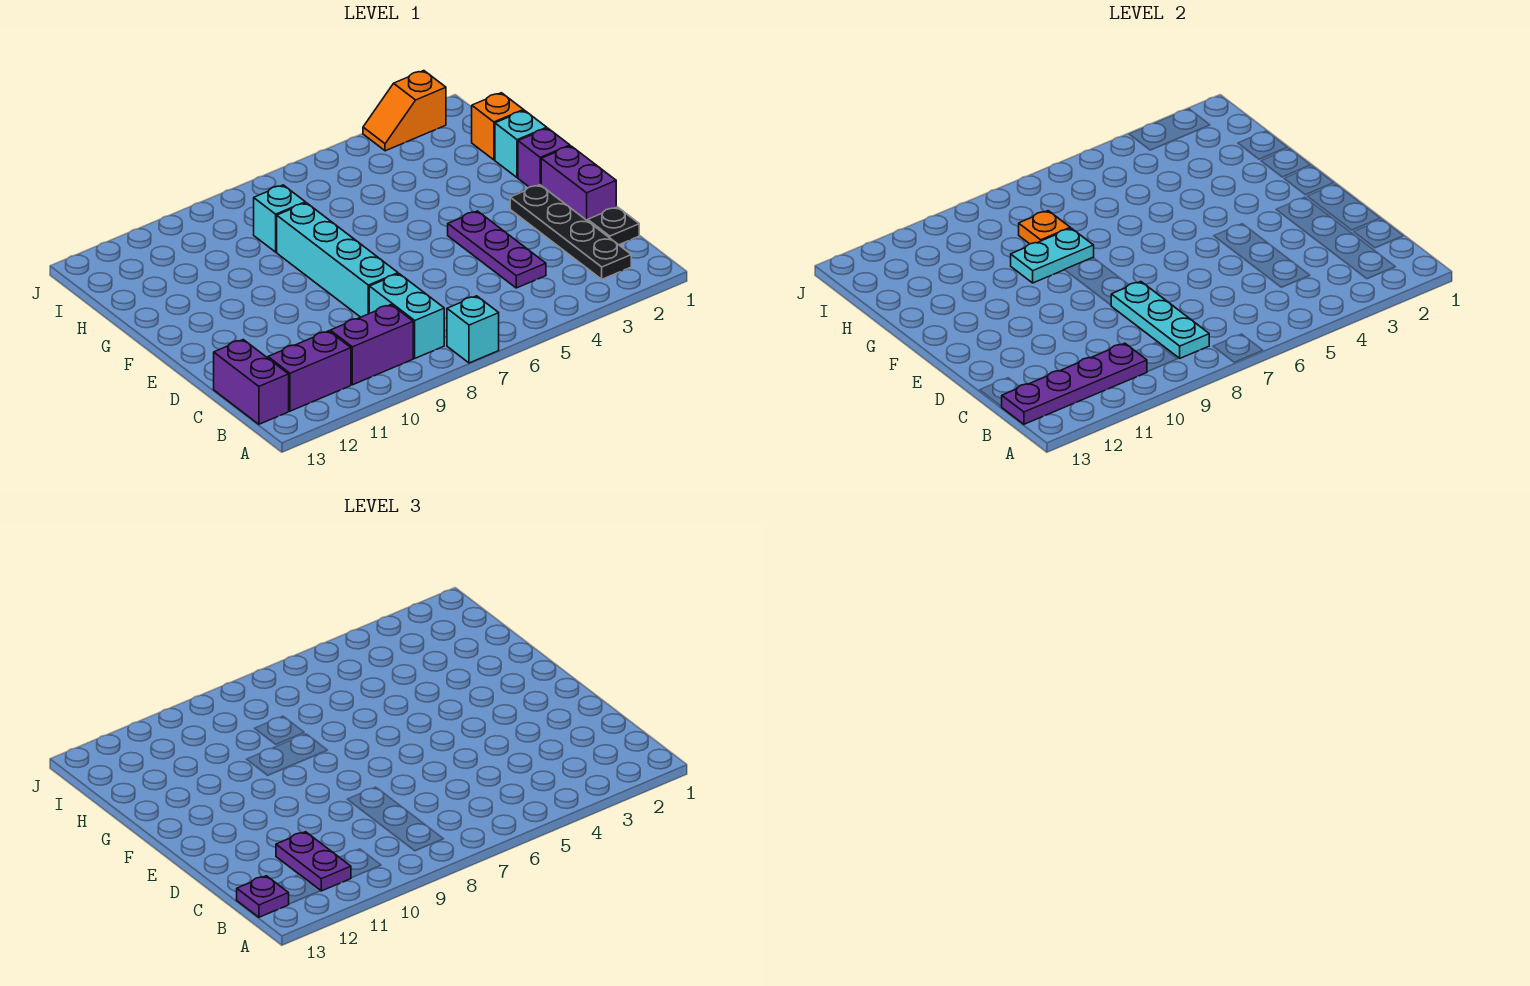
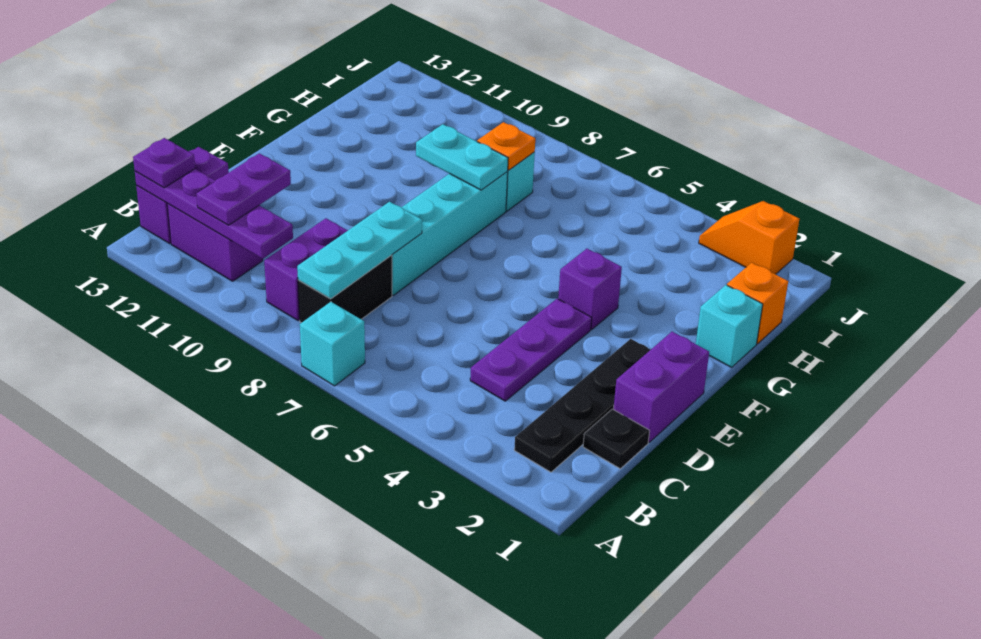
cyan brick B8:C8 level 1 -> black brick B8:C8 level 1
purple brick B9:B10 level 1 -> purple brick B9:C9 level 1
purple brick F1 level 1 -> purple brick F4 level 1

